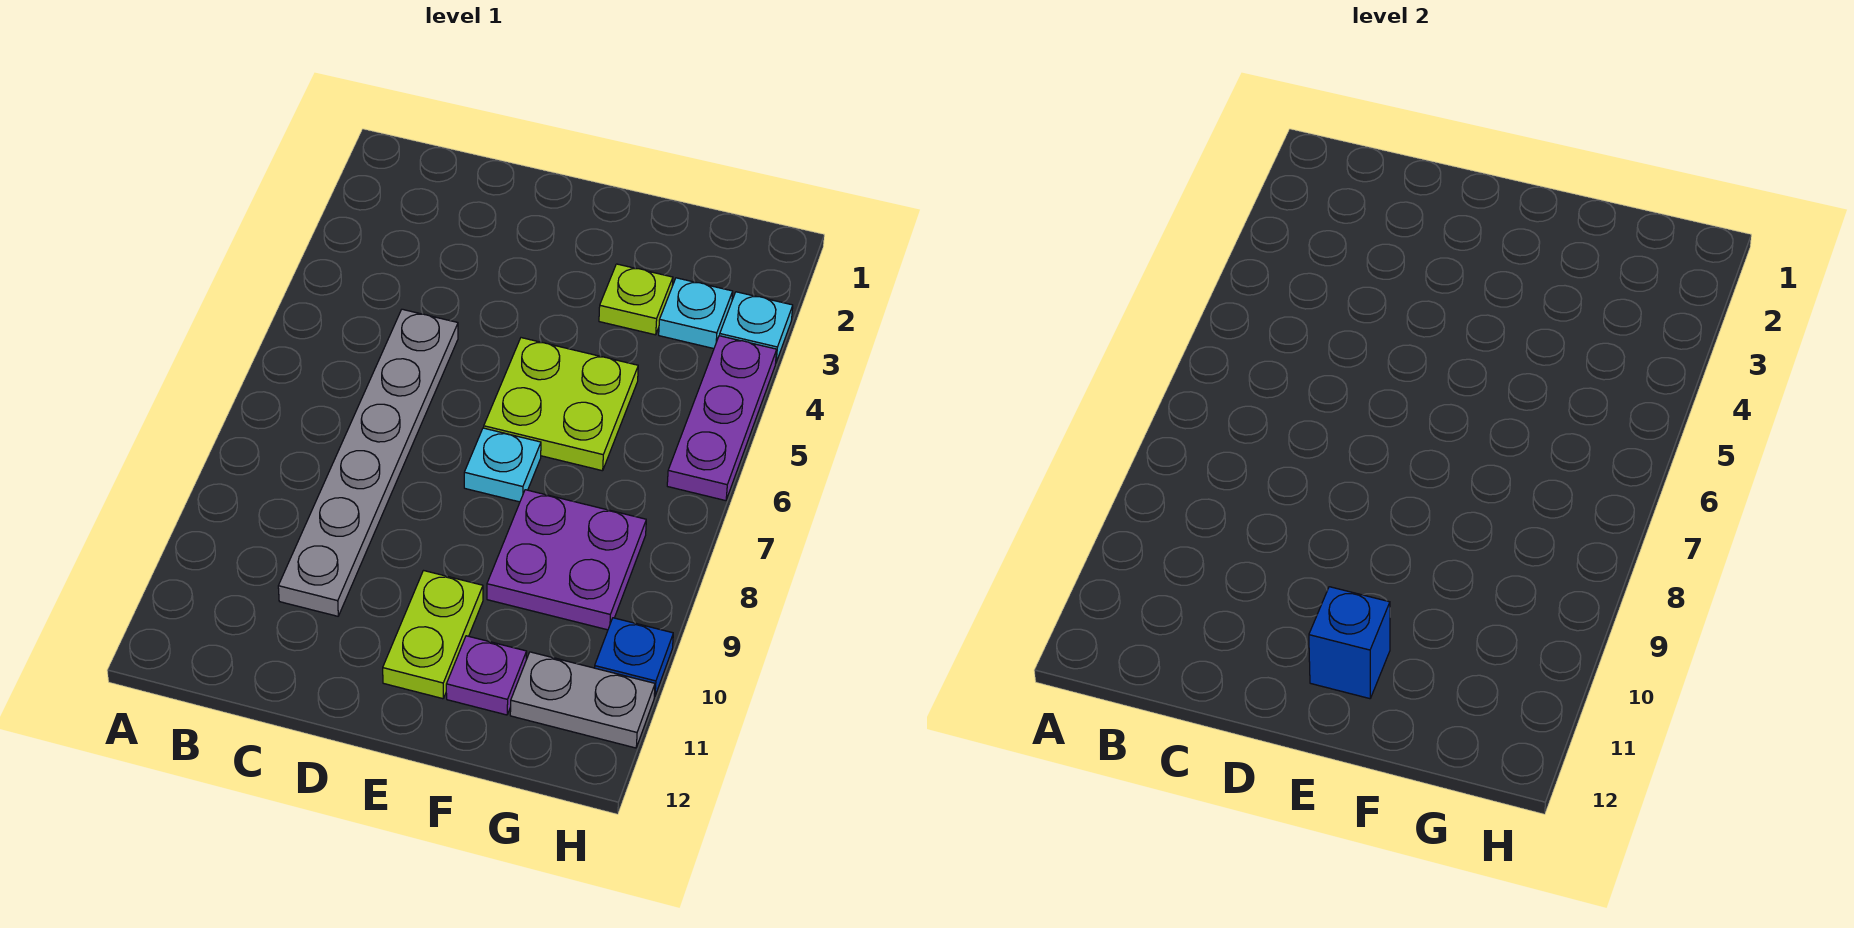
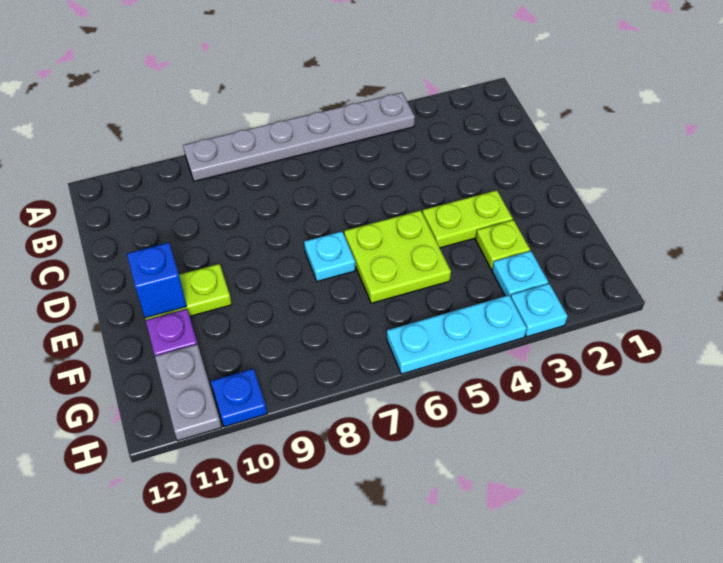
grey plate C5:C10 level 1 -> grey plate A4:A9 level 1
none -> lime plate E3:E4 level 1
purple plate F8:G9 level 1 -> none
purple plate H4:H6 level 1 -> cyan plate H4:H6 level 1

